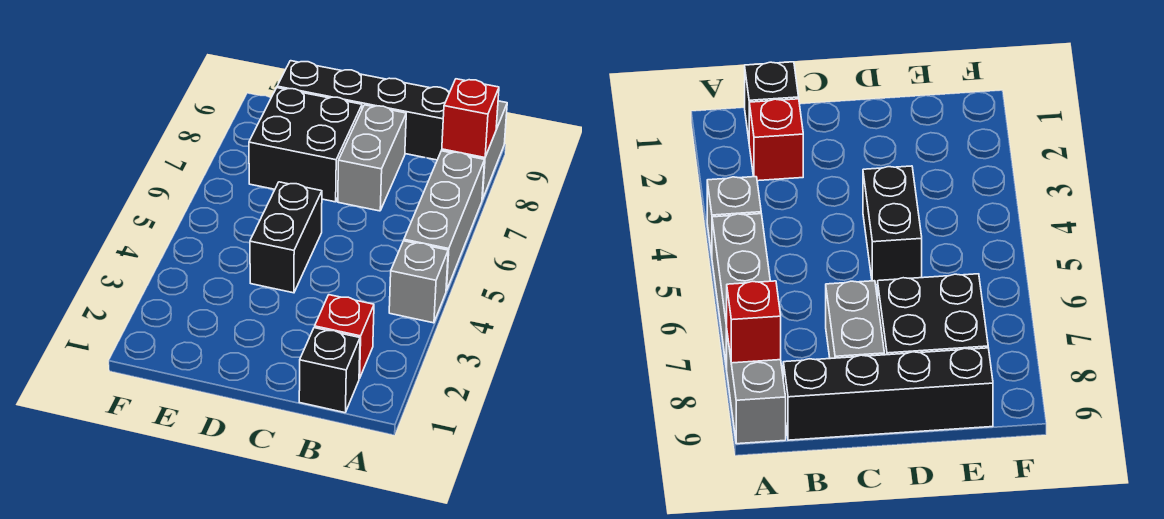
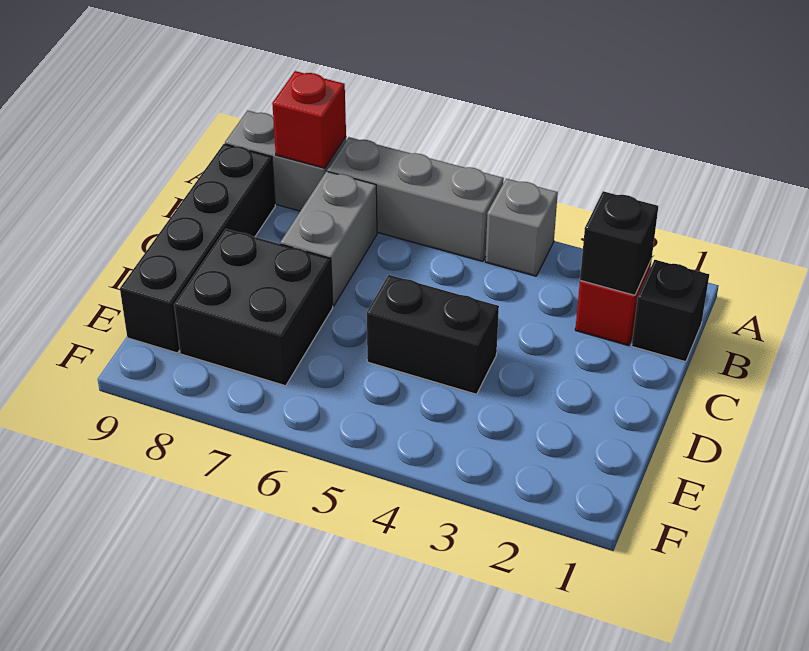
none -> black brick B2 level 2
grey brick C7:C8 level 1 -> grey brick B7:C7 level 1

